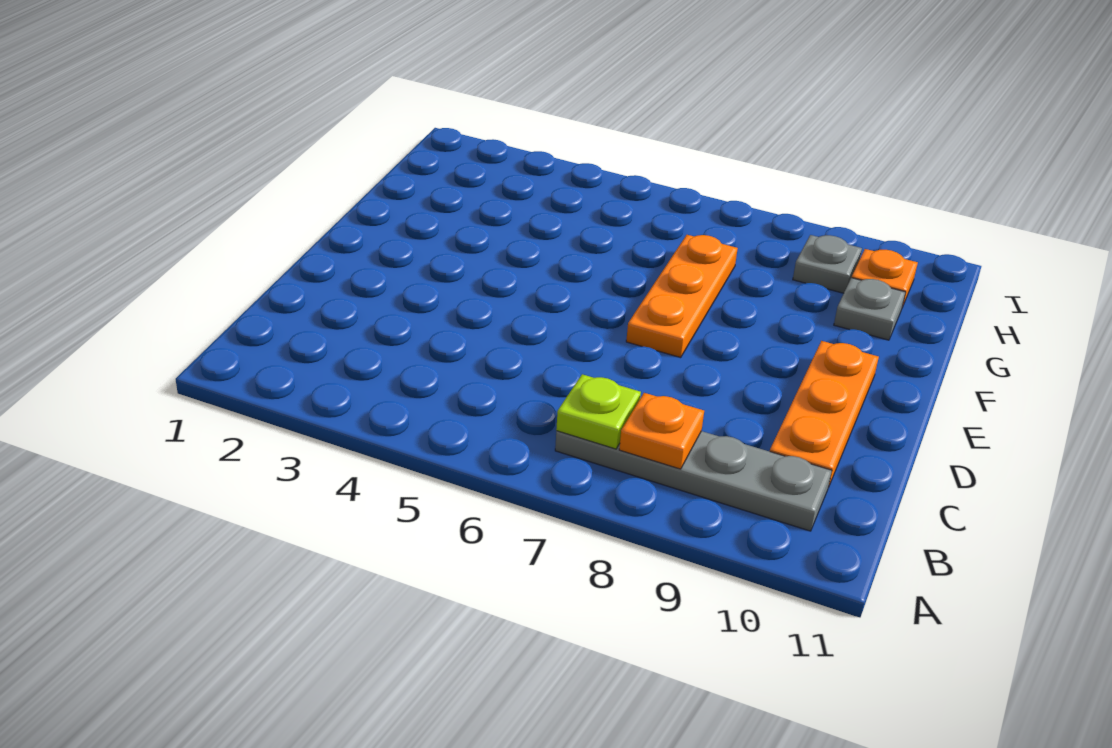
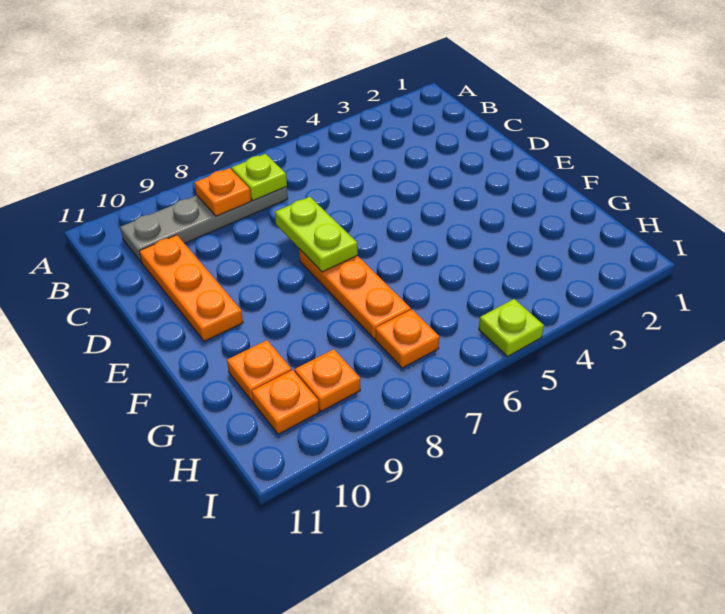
none -> lime plate D7:E7 level 2
grey plate G10 level 1 -> orange plate G10 level 1
none -> orange plate H7 level 1
grey plate H9 level 1 -> orange plate H9 level 1
none -> lime plate I5 level 1

